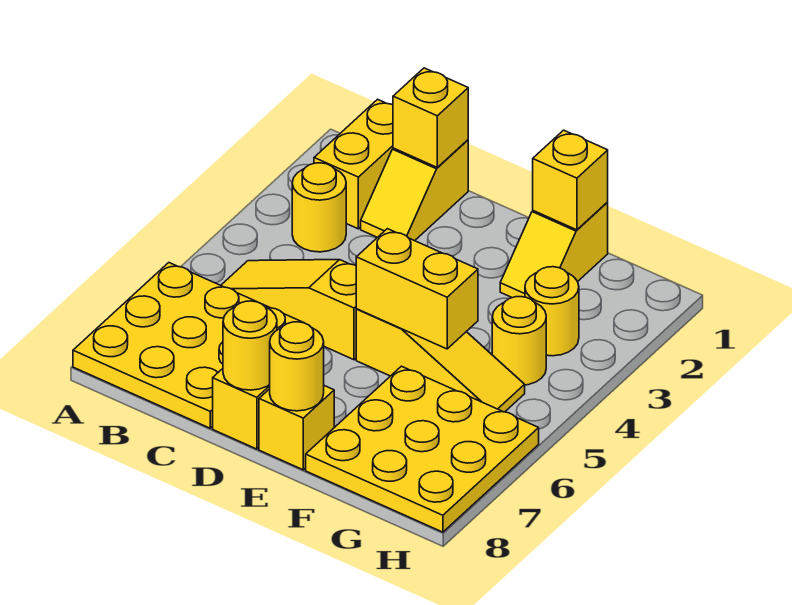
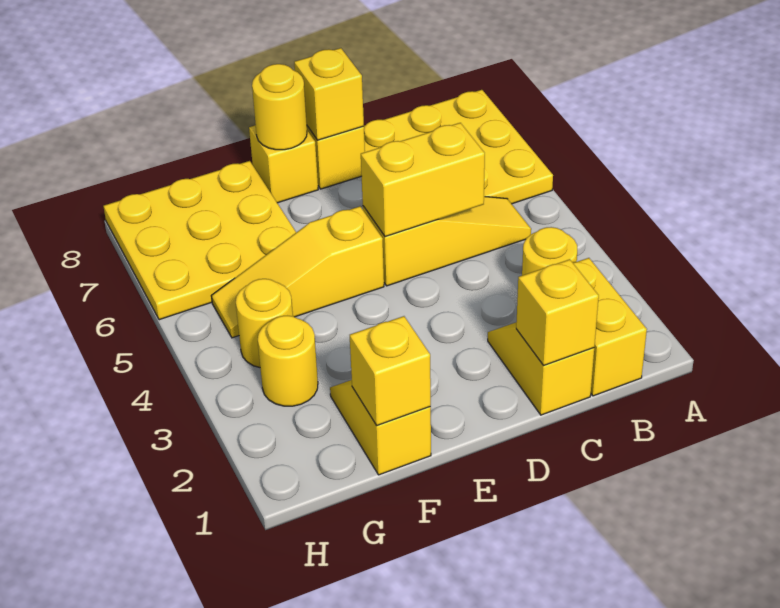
yellow round brick D8 level 2 -> yellow brick D8 level 2
yellow brick E5:F5 level 2 -> yellow brick C5:D5 level 2

